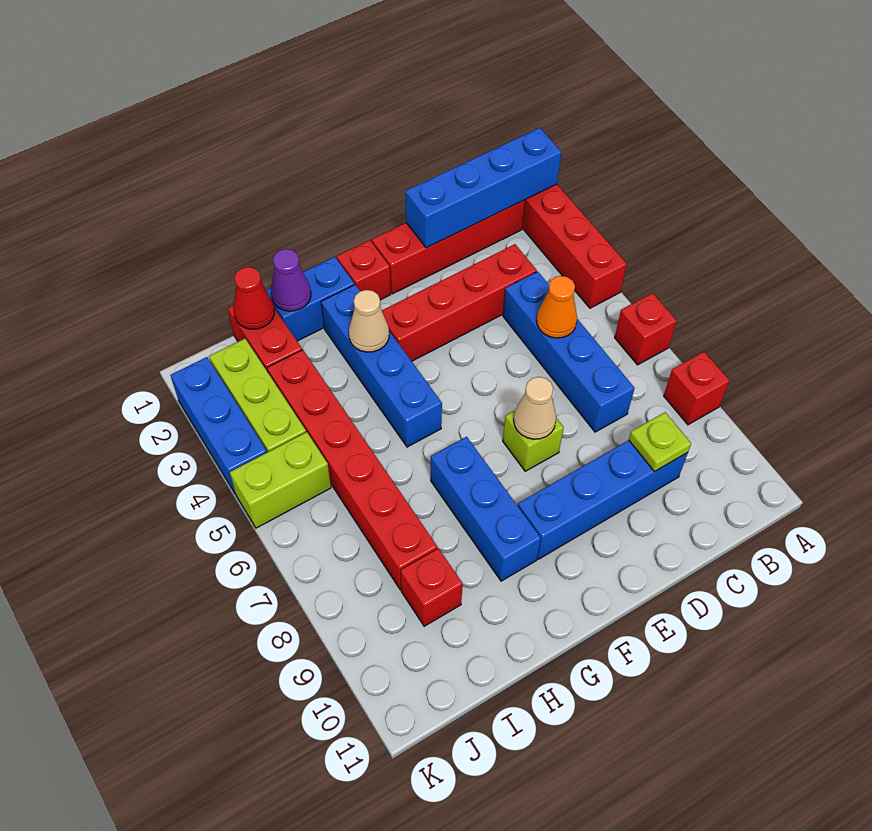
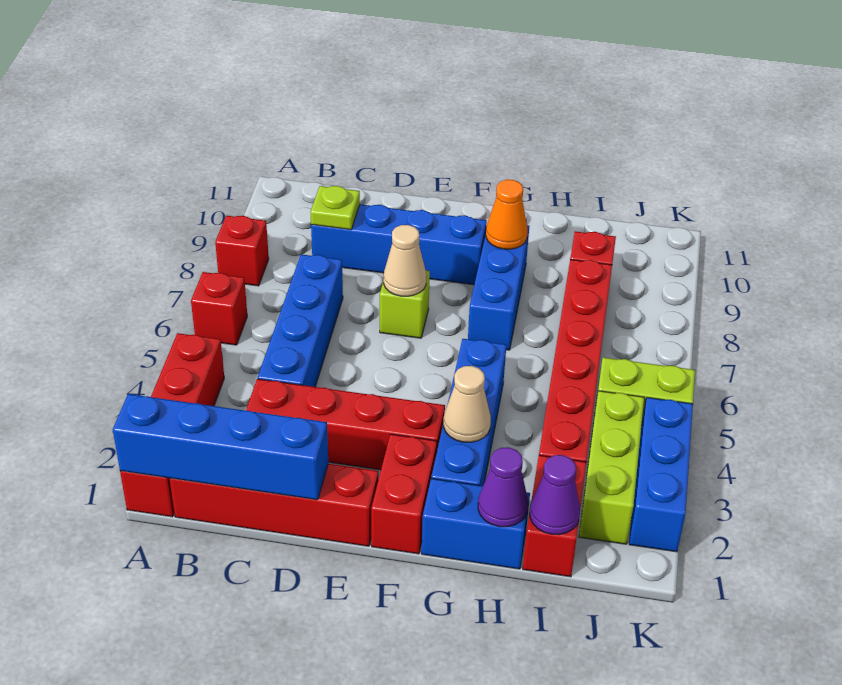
orange cone C5 level 2 -> orange cone G9 level 2
red brick F1 level 1 -> red brick F1:F2 level 1
red cone I1 level 2 -> purple cone I1 level 2

